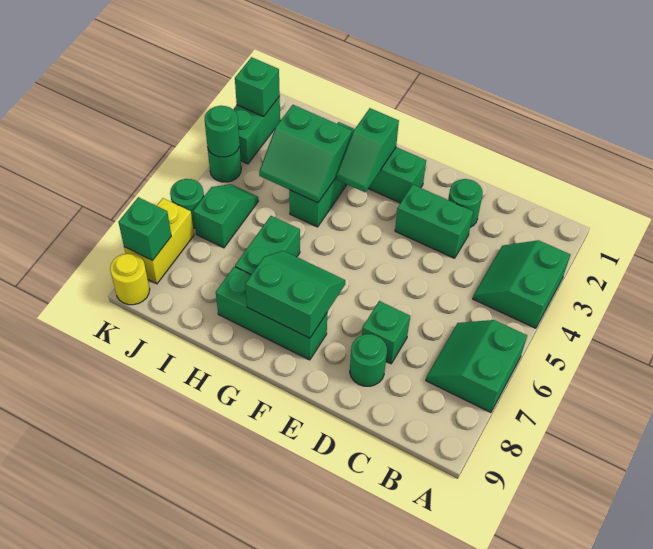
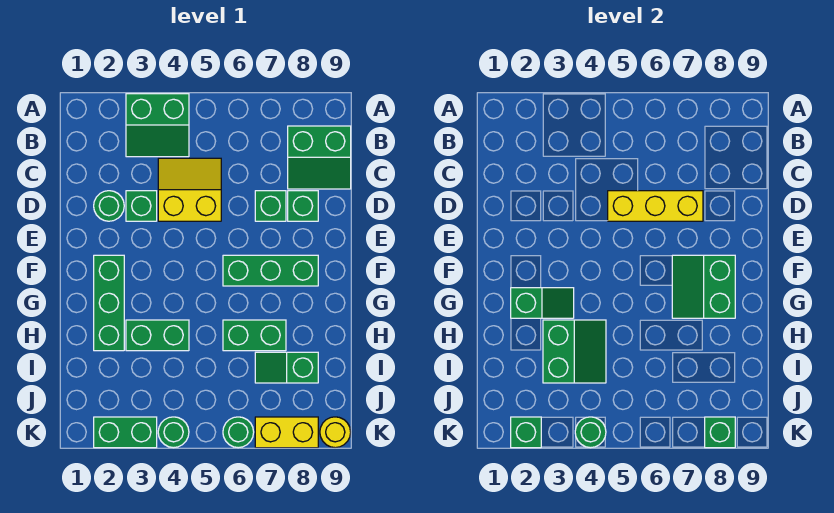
green slope A6:B7 level 1 top A -> green slope B8:C9 level 1 top B
none -> yellow slope C4:D5 level 1 top D
green brick D3:E3 level 1 -> green brick D3 level 1
none -> yellow brick D5:D7 level 2
green round brick D8 level 1 -> green brick D8 level 1
green brick F8:H8 level 1 -> green brick F6:F8 level 1
green slope J5:J6 level 1 top 6 -> green slope I7:I8 level 1 top 8

